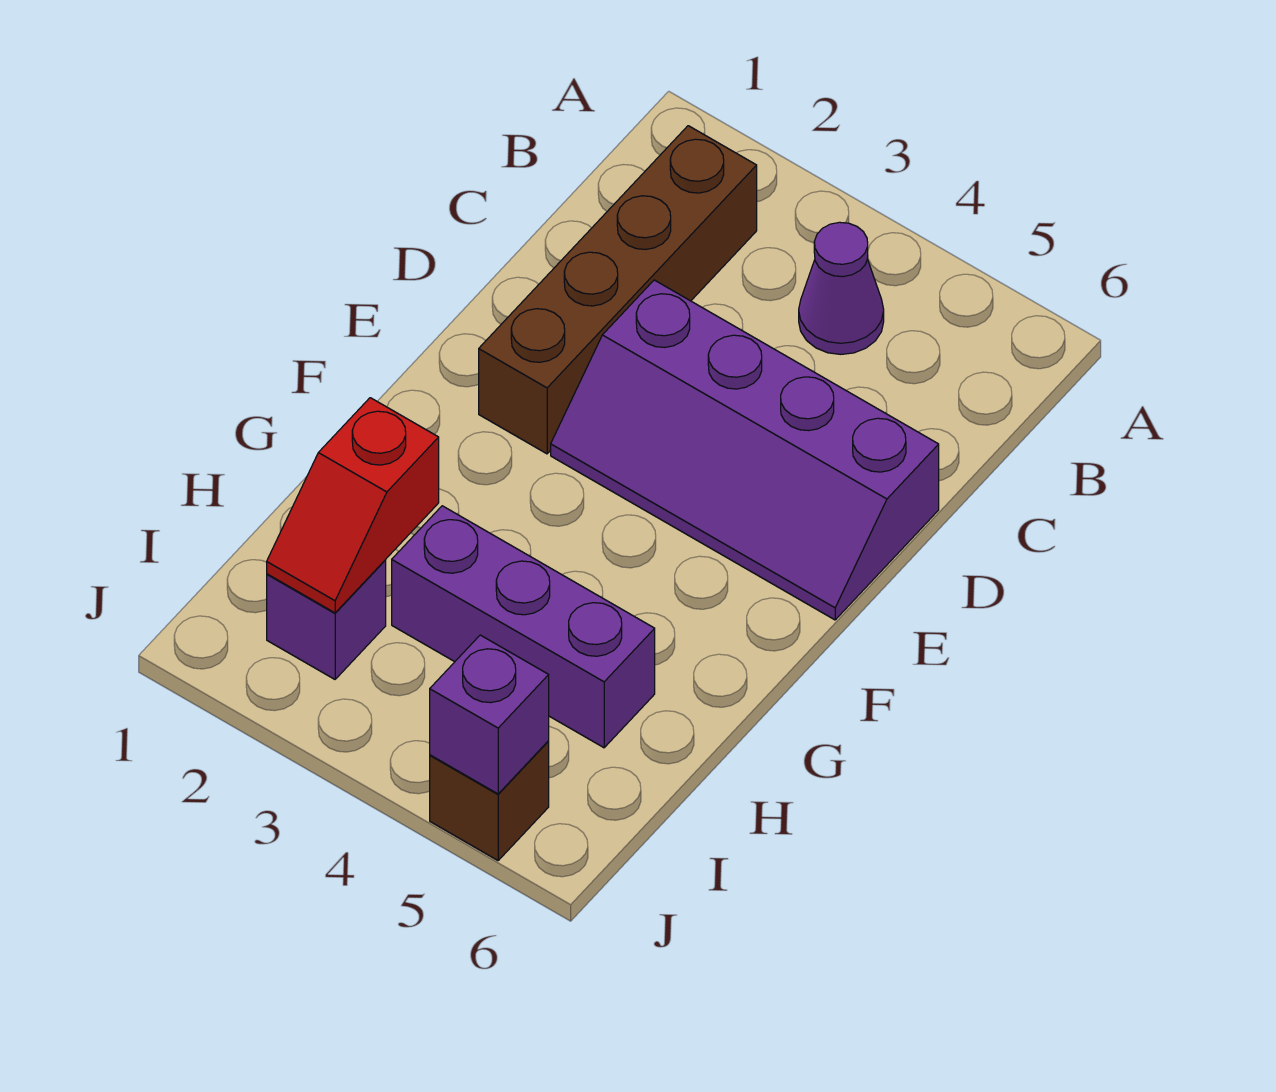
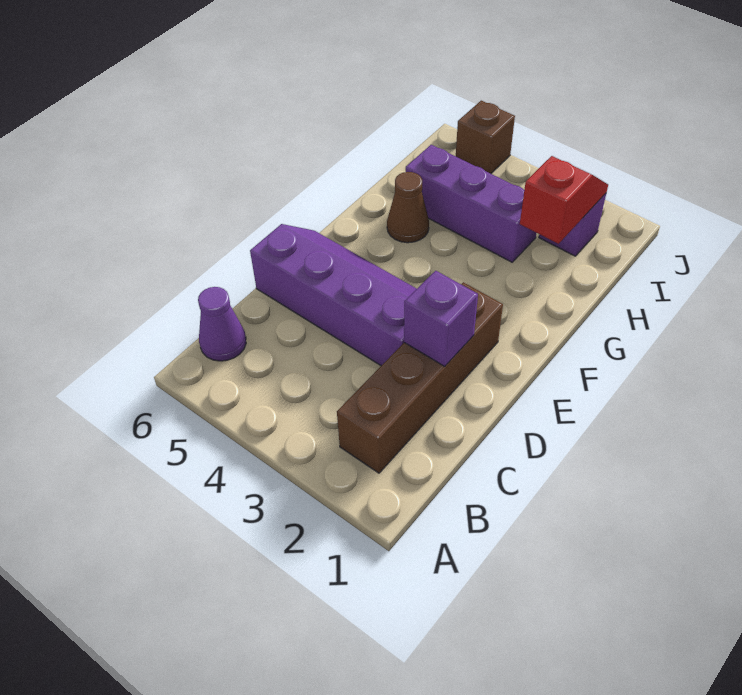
purple cone B4 level 1 -> purple cone B6 level 1
none -> brown cone G5 level 1
purple brick J5 level 2 -> purple brick D2 level 2

